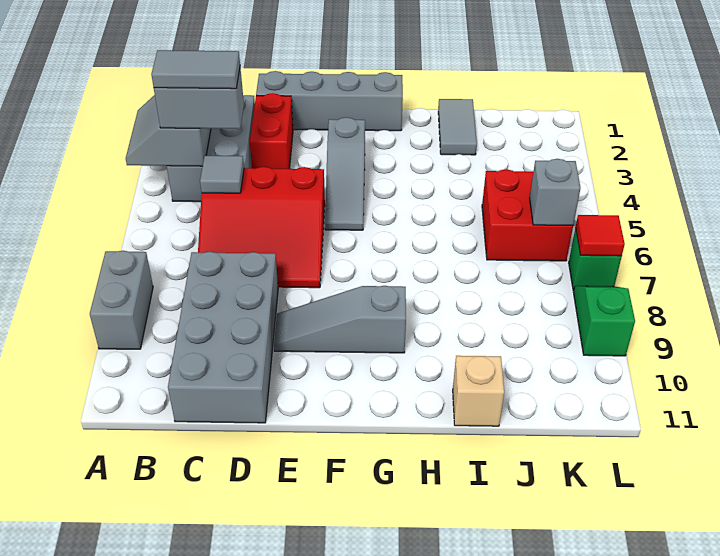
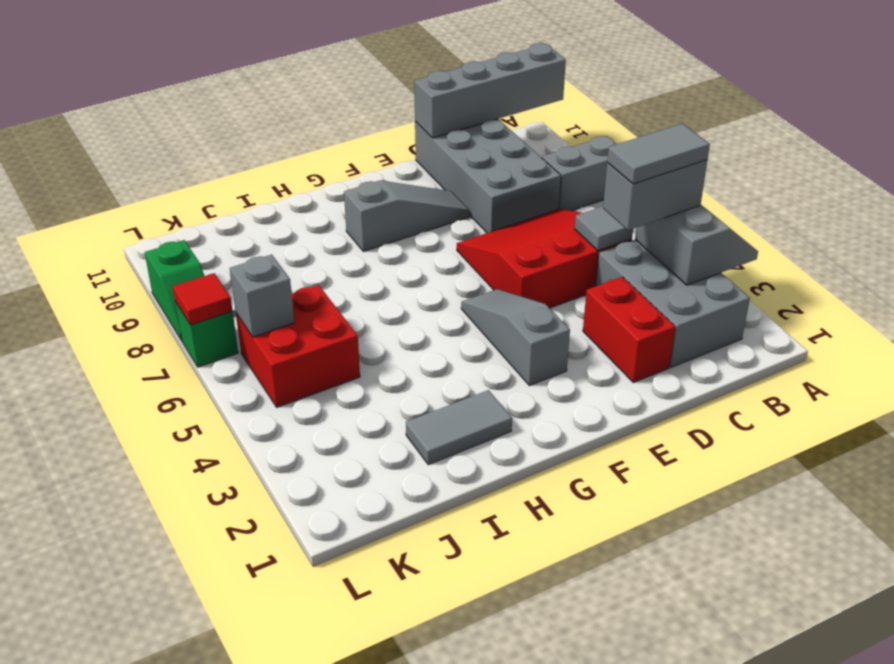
grey brick A8:A9 level 1 -> grey brick A8:B8 level 1
grey brick D1:G1 level 1 -> grey brick A11:D11 level 2
grey tile I1:I2 level 1 -> grey tile H2:I2 level 1
tan brick I11 level 1 -> none

